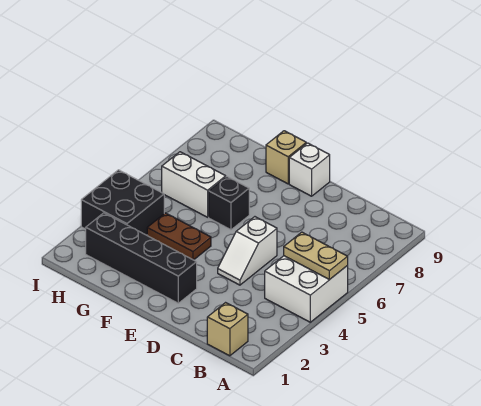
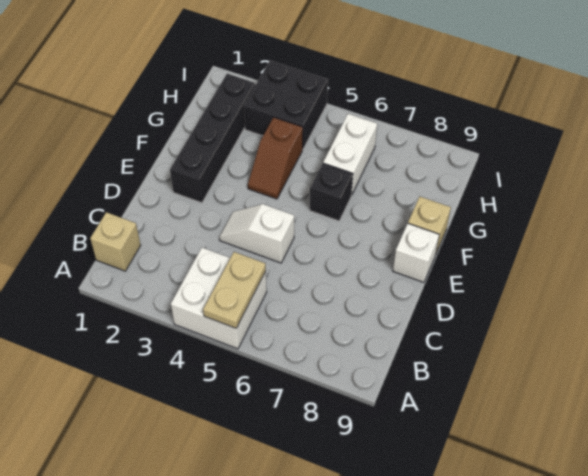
brown plate F4:G4 level 1 -> brown slope F4:G4 level 1 top G

